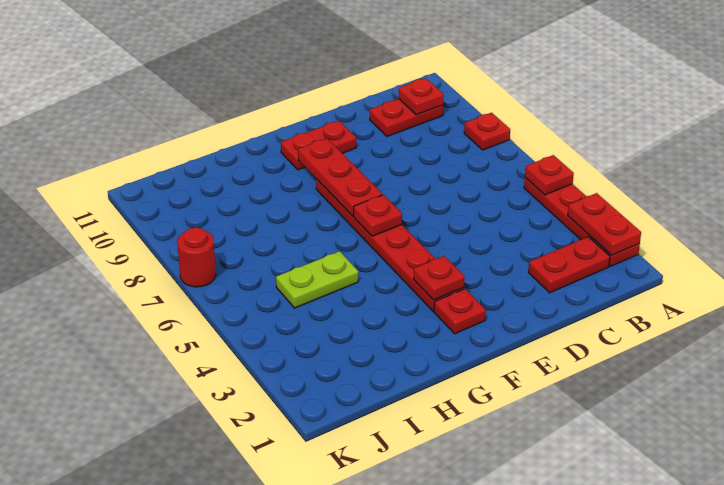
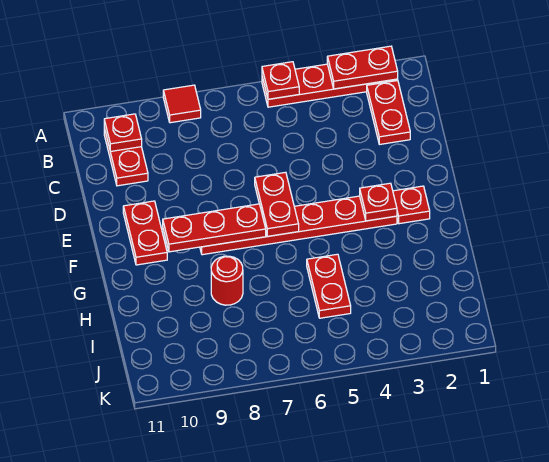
red plate A8 level 1 -> red tile A8 level 1
red plate F6 level 2 -> red plate E6:F6 level 2
lime plate H5:I5 level 1 -> red plate H5:I5 level 1
red round brick K7 level 1 -> red round brick H8 level 1

